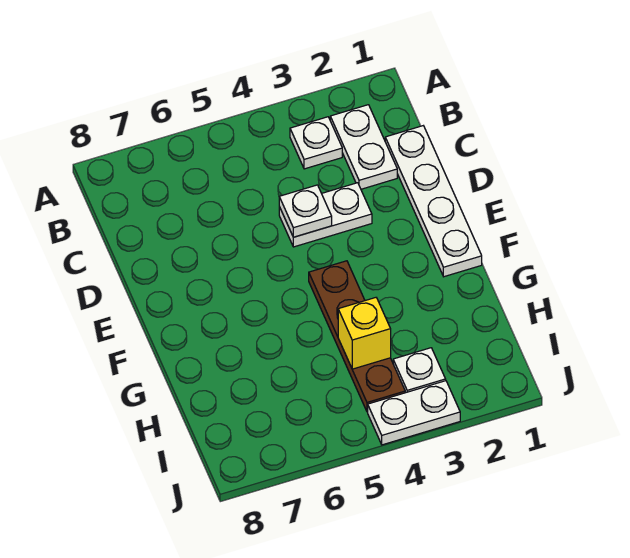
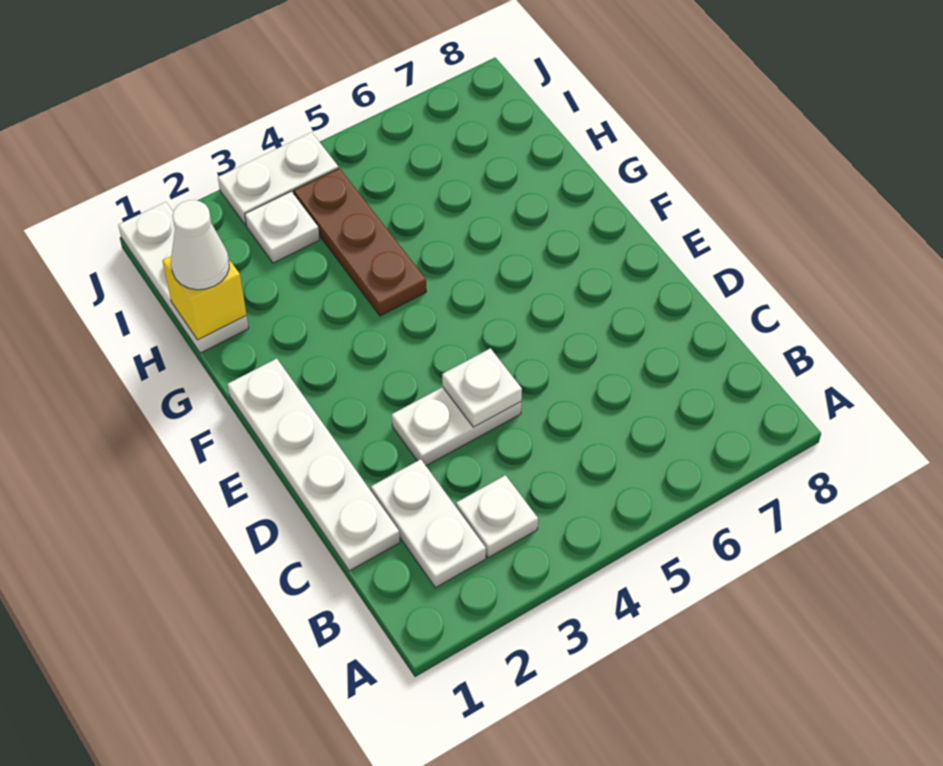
brown plate F4:I4 level 1 -> brown plate G4:I4 level 1
none -> white plate H1:J1 level 1
none -> white cone H1 level 3
yellow brick H4 level 2 -> yellow brick H1 level 2

